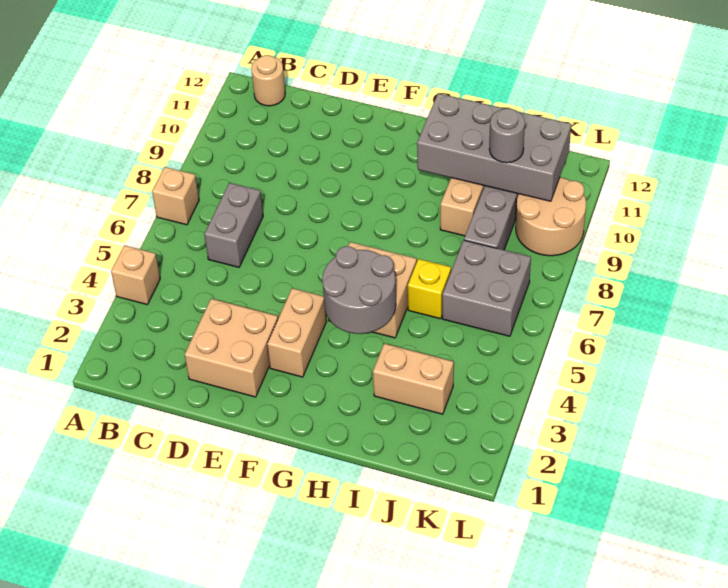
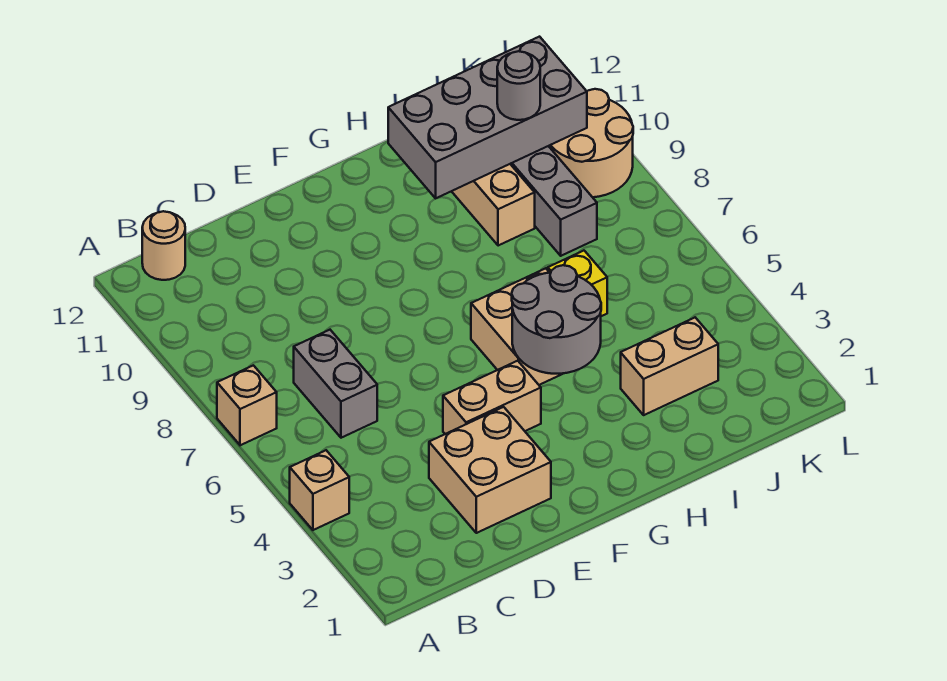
tan brick F3:F4 level 1 -> tan brick E4:F4 level 1
grey brick J6:K7 level 1 -> none

